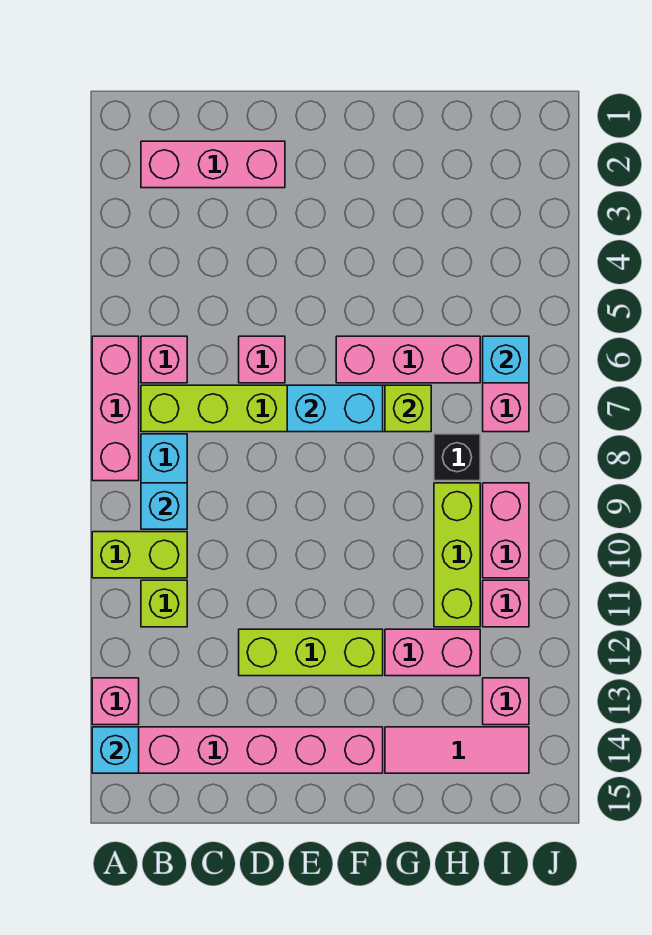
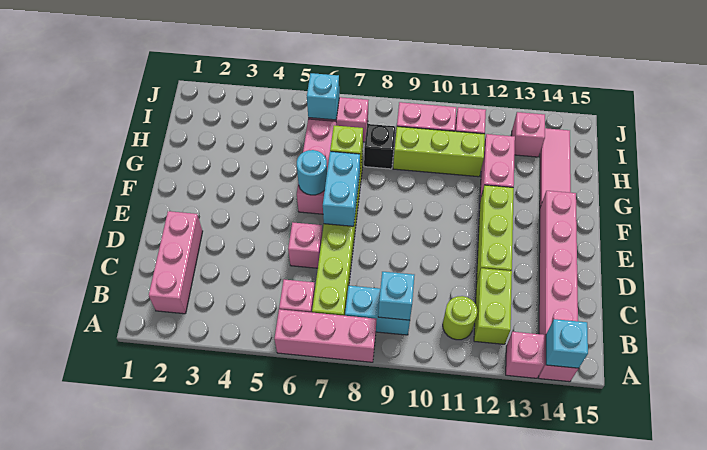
lime brick A10:B10 level 1 -> lime brick B12:C12 level 1
lime brick B11 level 1 -> lime round brick B11 level 1
none -> cyan round brick F6 level 2

